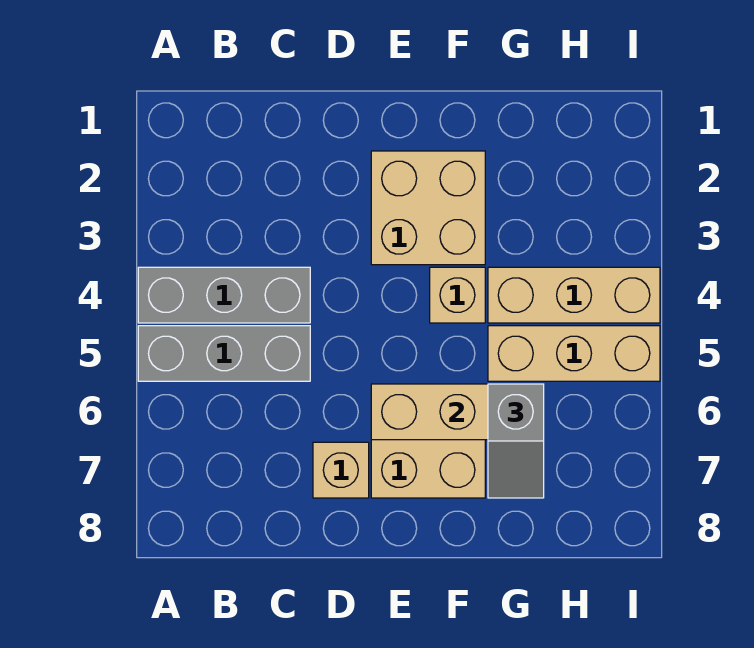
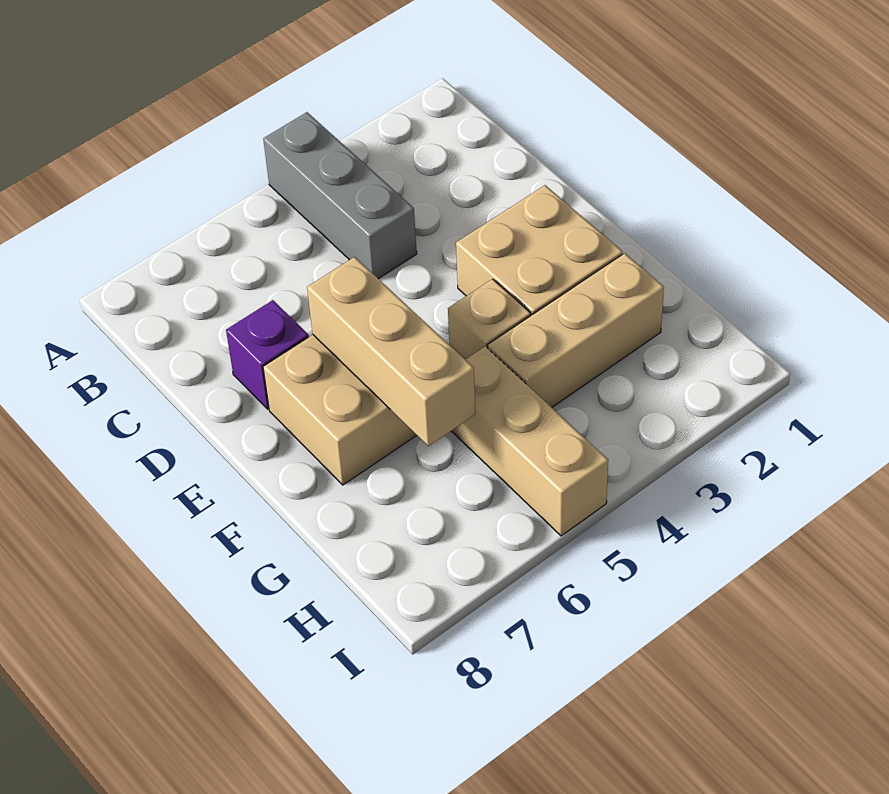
grey brick A5:C5 level 1 -> none
tan brick D7 level 1 -> purple brick D7 level 1
tan brick G4:I4 level 1 -> tan brick G2:G4 level 1
grey slope G6:G7 level 3 top 6 -> none

